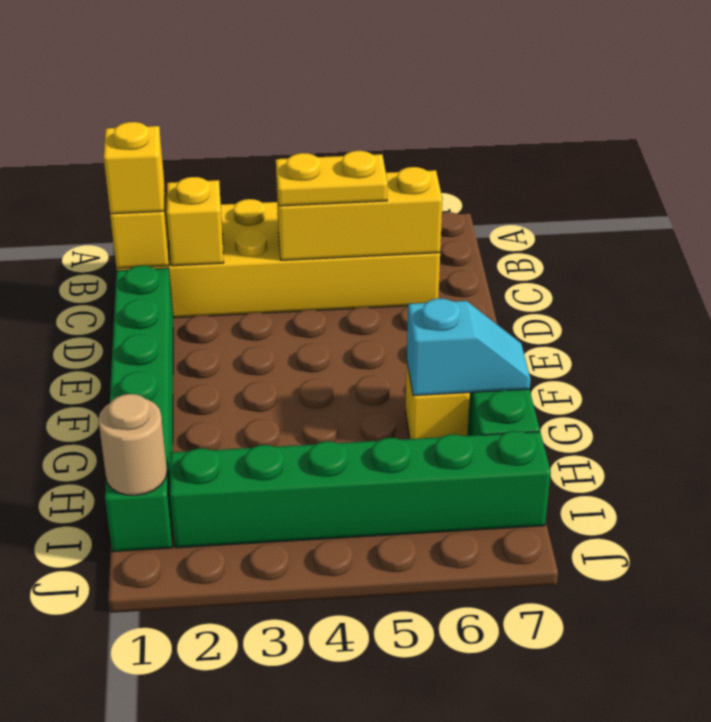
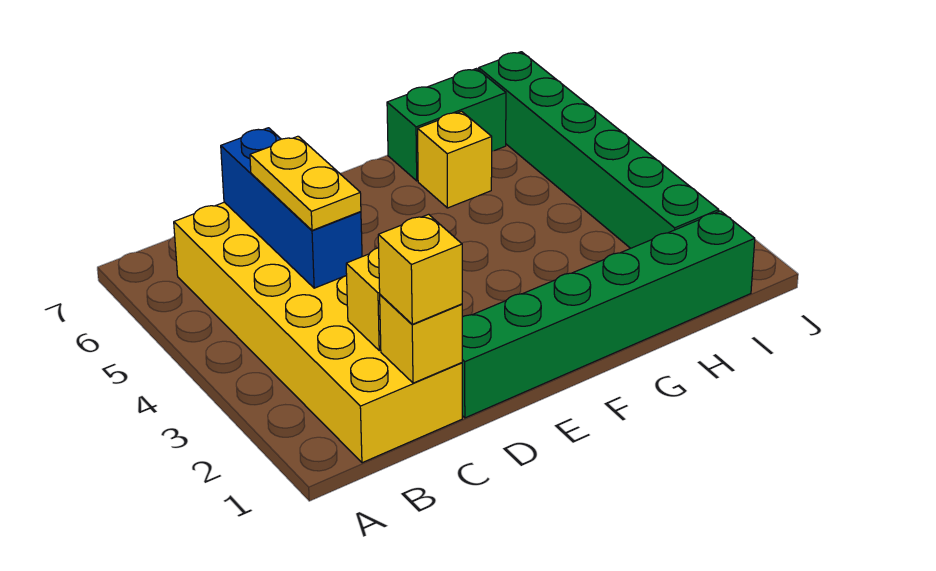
yellow brick C4:C6 level 2 -> blue brick C4:C6 level 2
cyan slope G6:G7 level 2 top 6 -> none
tan round brick I1 level 2 -> none

